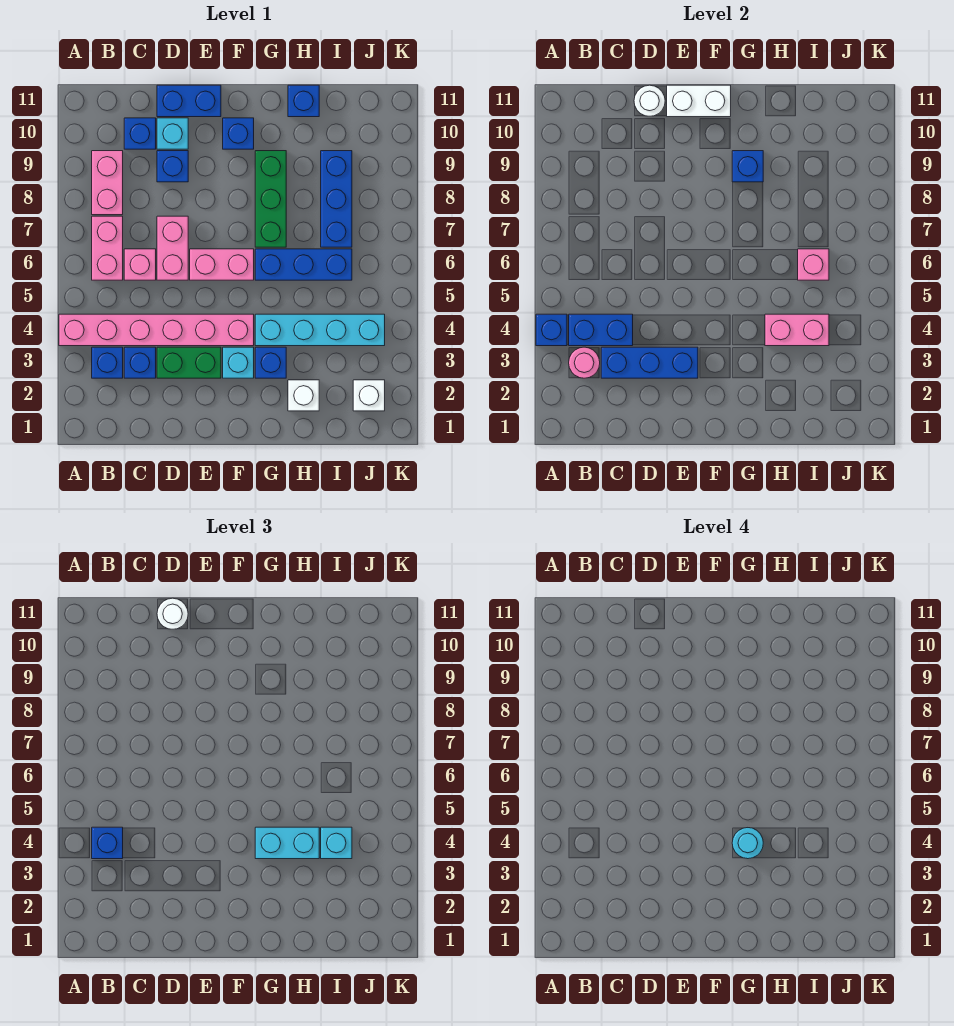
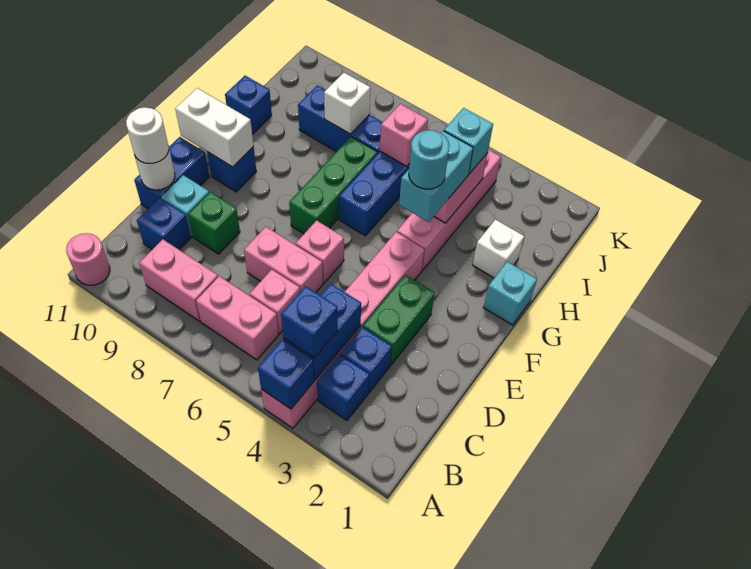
pink round brick B3 level 2 -> pink round brick A11 level 1
blue brick C3:E3 level 2 -> none
blue brick D9 level 1 -> green brick D9 level 1
pink brick E6:F6 level 1 -> pink brick E6 level 1
white brick E11:F11 level 2 -> white brick F10:F11 level 2
cyan brick F3 level 1 -> cyan brick G1 level 1
blue brick G3 level 1 -> none
cyan brick G4:J4 level 1 -> pink brick G4:J4 level 1
green brick G7:G9 level 1 -> green brick F7:H7 level 1
blue brick G9 level 2 -> none
white brick J2 level 1 -> white brick I8 level 2

